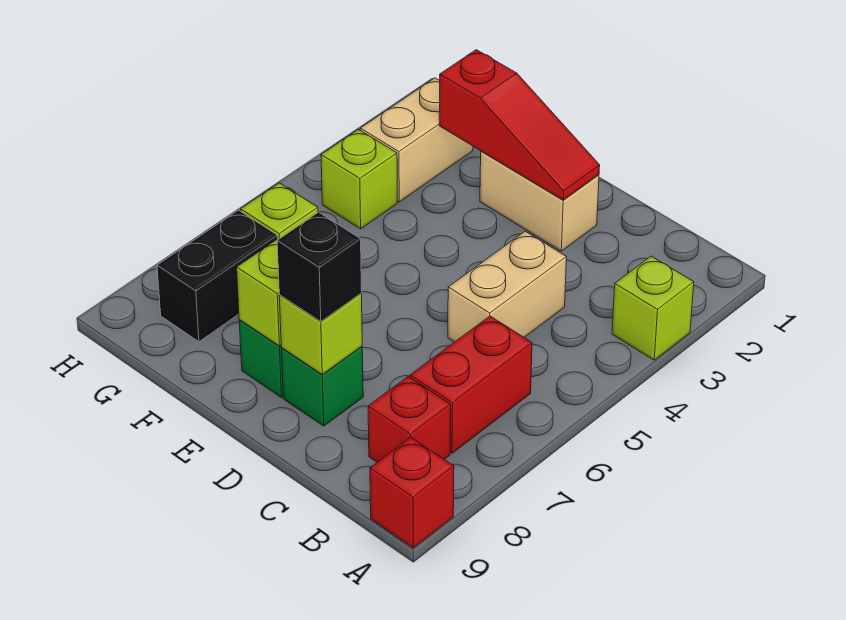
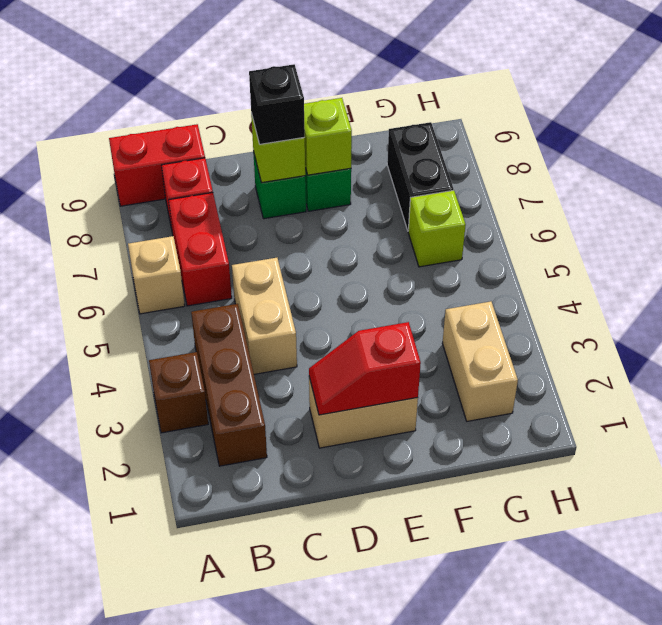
lime brick A3 level 1 -> brown brick A3 level 1
none -> tan brick A6 level 1
red brick A9 level 1 -> red brick A9:B9 level 1
none -> brown brick B2:B4 level 1
red slope D2:F2 level 2 top F -> red slope D2:E2 level 2 top E
lime brick G4 level 1 -> none

